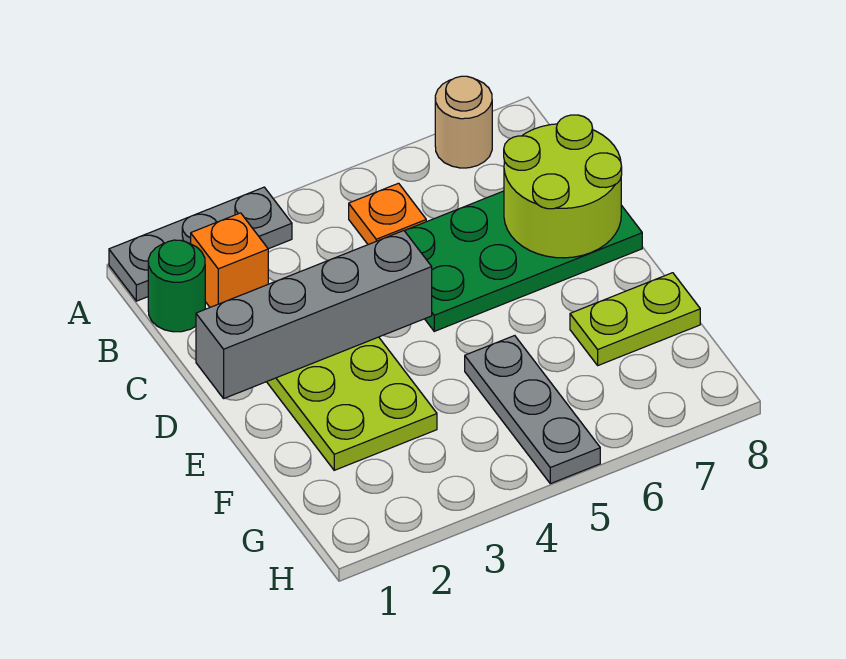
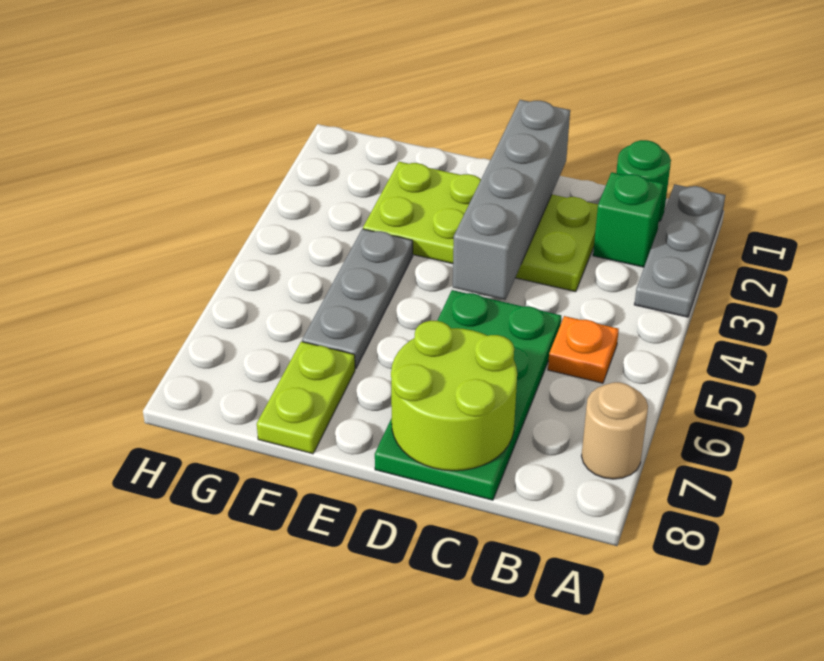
orange brick B2 level 1 -> green brick B2 level 1
grey plate F5:H5 level 1 -> grey plate F4:F6 level 1

